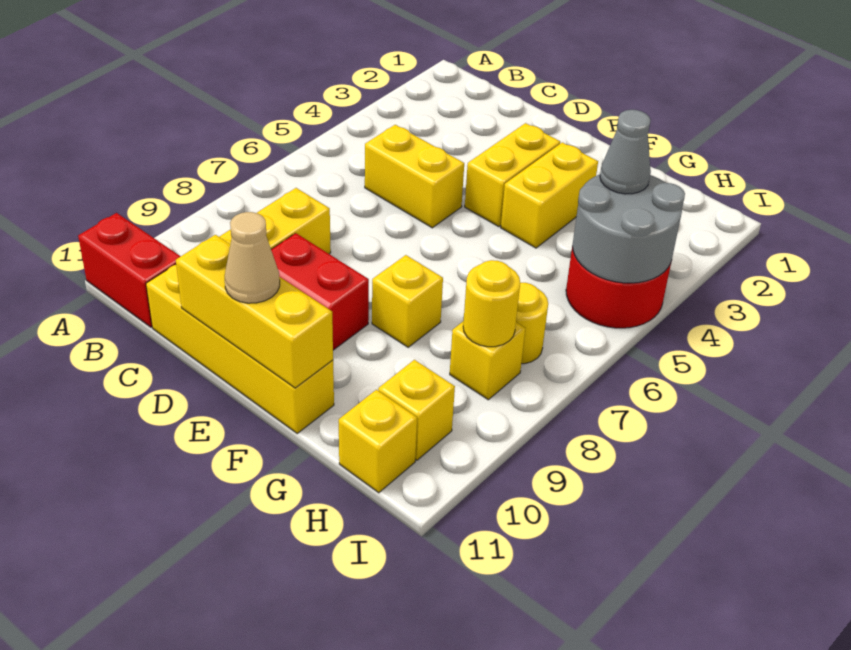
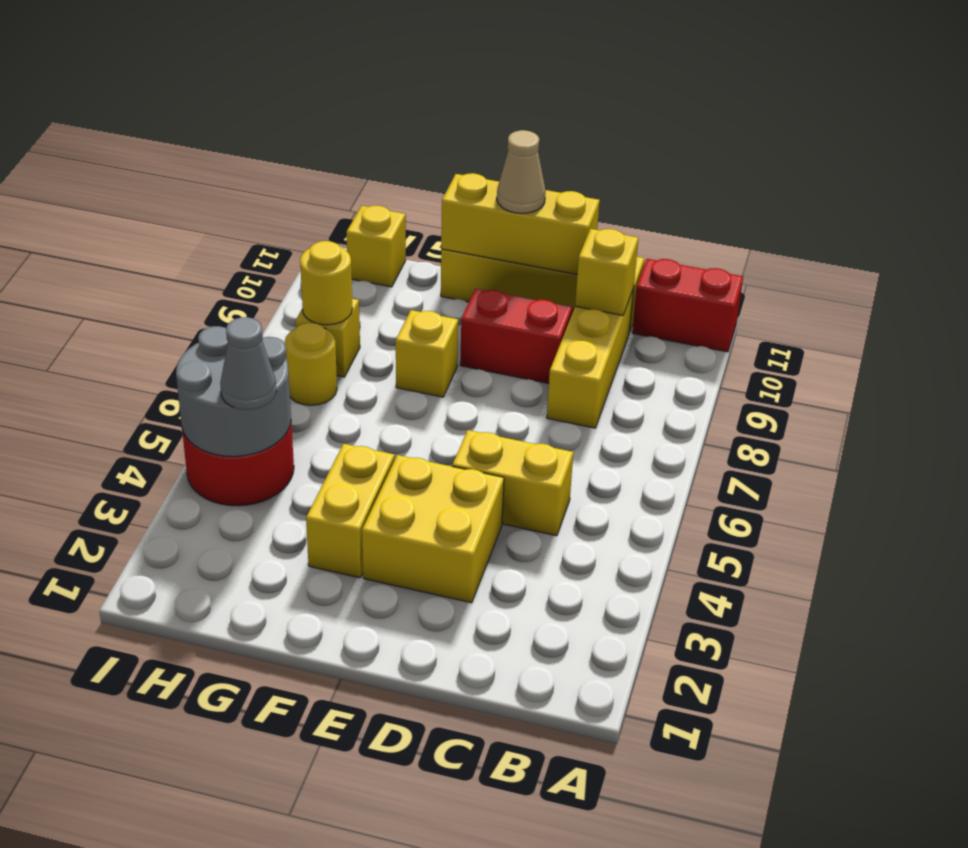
yellow brick E3:E4 level 1 -> yellow brick D3:E4 level 1
yellow brick H10 level 1 -> yellow brick C10 level 2

